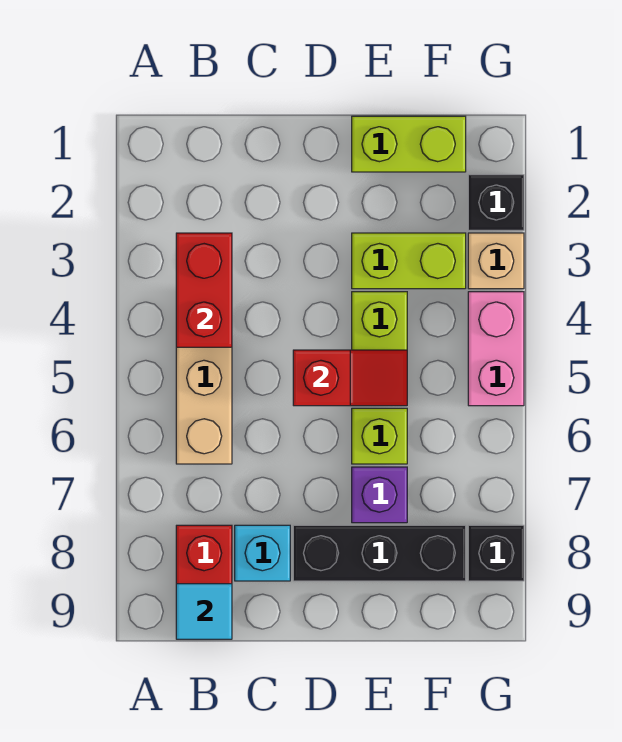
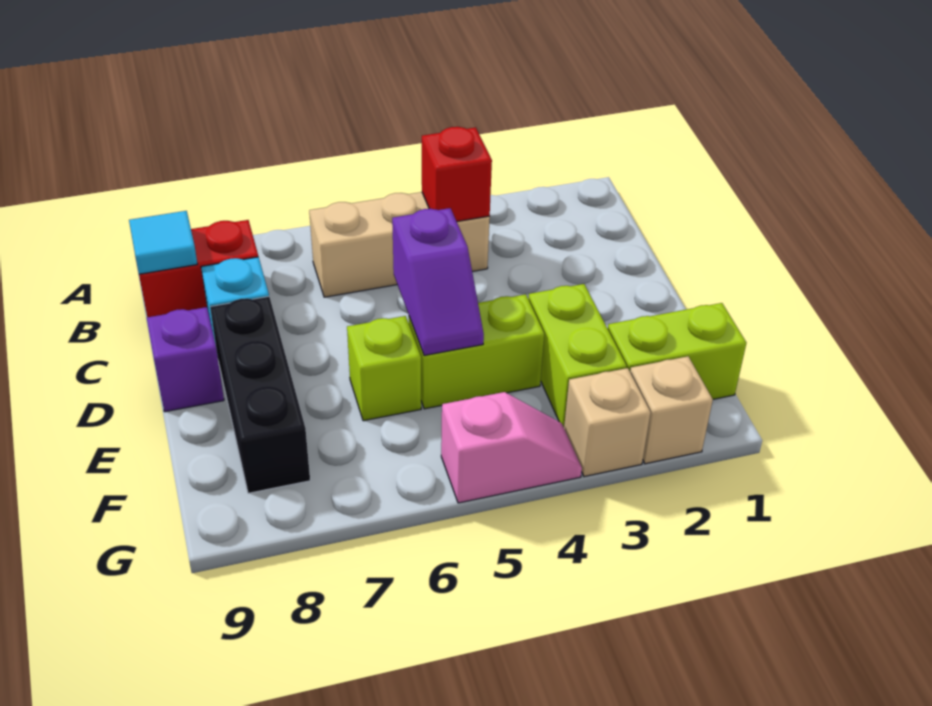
red brick B3:B4 level 2 -> red brick B4 level 2
red slope D5:E5 level 2 top D -> purple slope D5:E5 level 2 top D
lime brick E1:F1 level 1 -> lime brick F1:F2 level 1
purple brick E7 level 1 -> purple brick D9 level 1
black brick G2 level 1 -> tan brick G2 level 1
pink brick G4:G5 level 1 -> pink slope G4:G5 level 1 top 5
black brick G8 level 1 -> none

